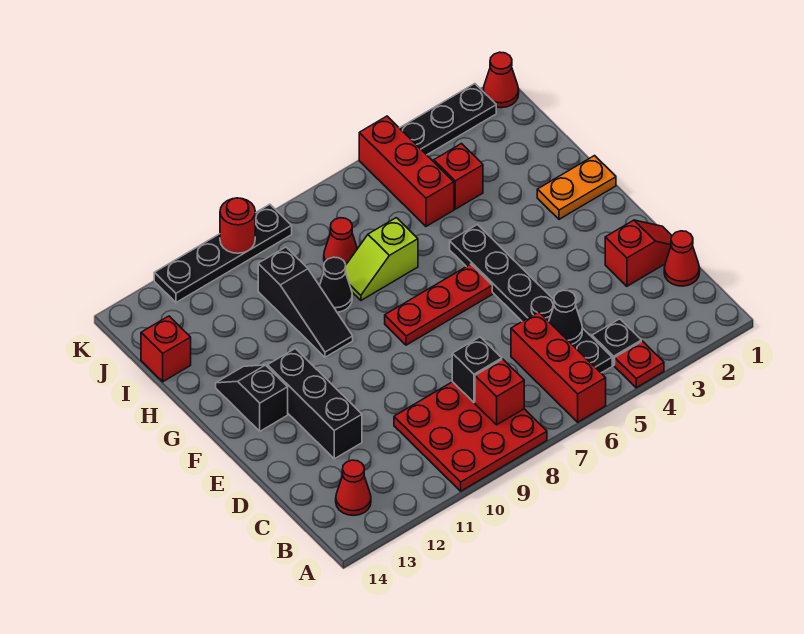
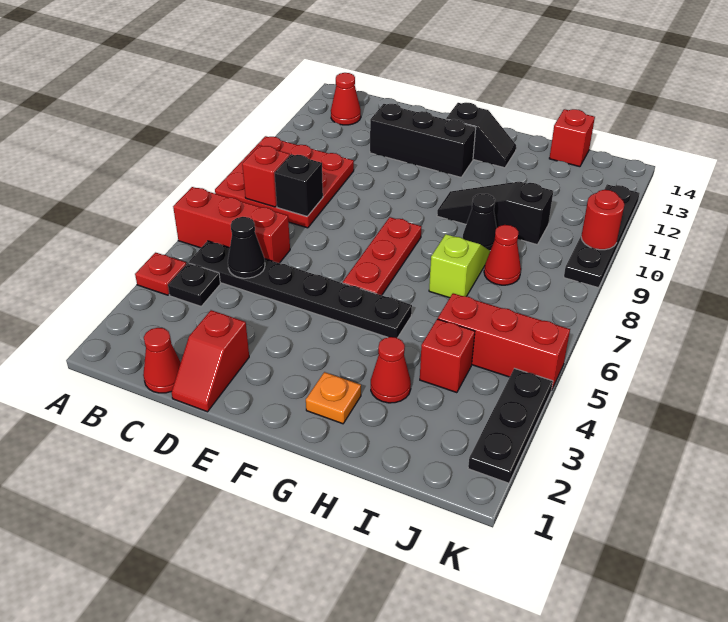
orange plate G1:G2 level 1 -> orange plate G2 level 1
red cone K1 level 1 -> red cone H3 level 1

